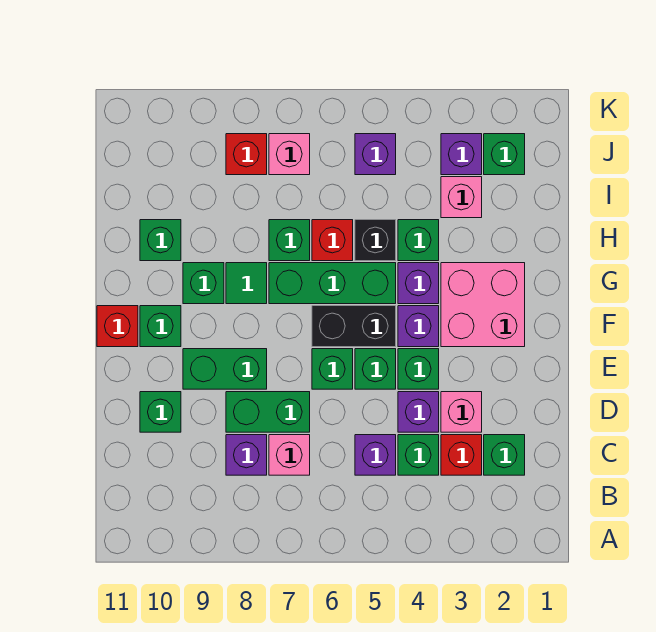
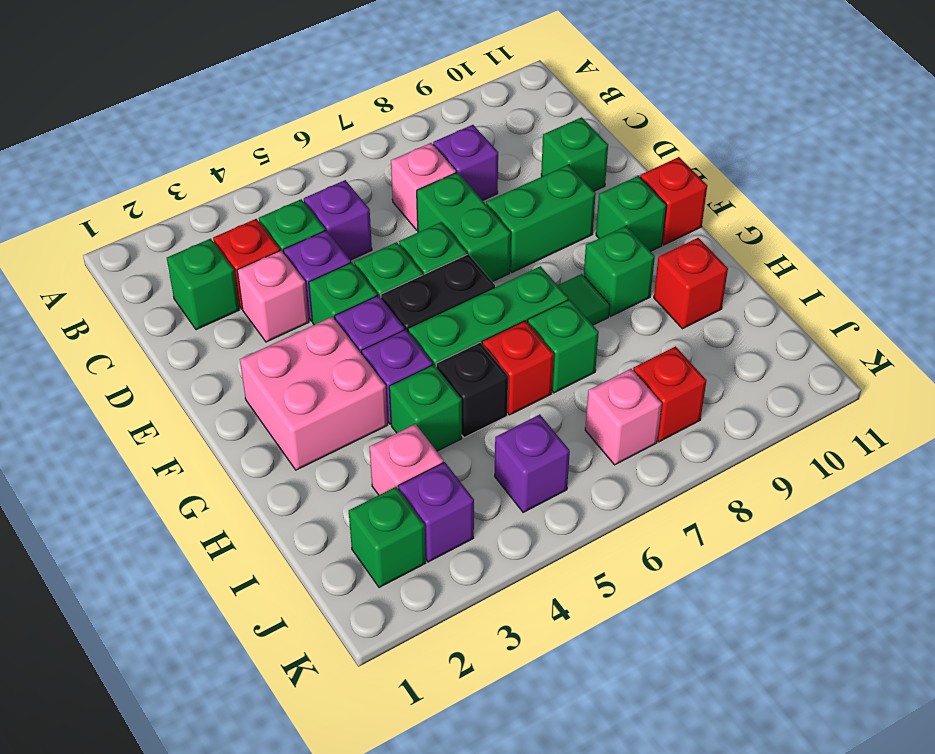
green brick D7:D8 level 1 -> green brick D7:E7 level 1
green brick H10 level 1 -> red brick H10 level 1

